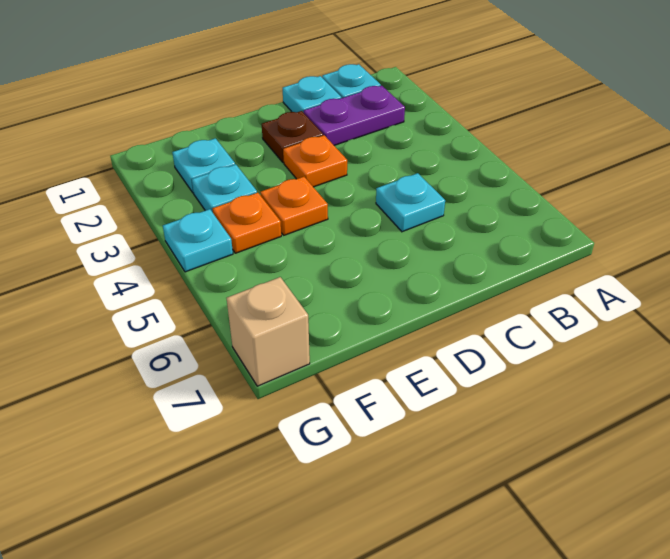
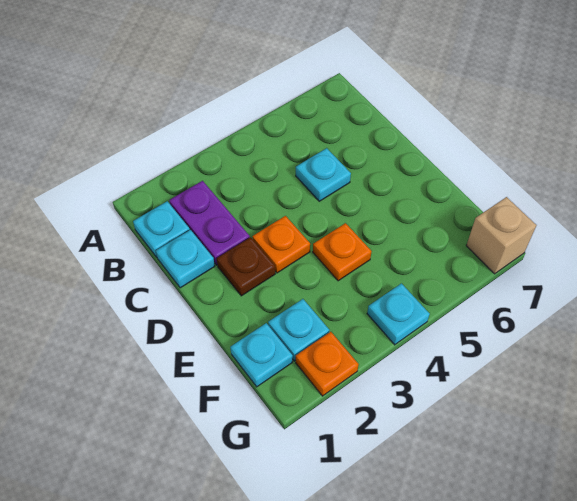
cyan plate F3 level 1 -> cyan plate F1 level 1
orange plate F4 level 1 -> orange plate G2 level 1

